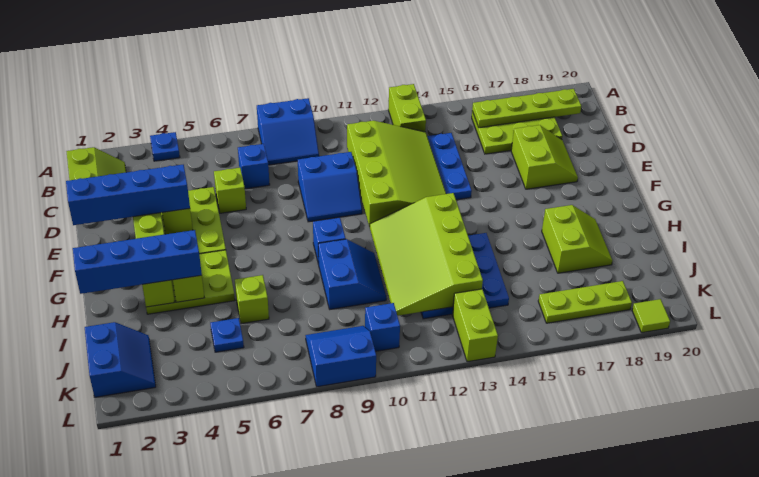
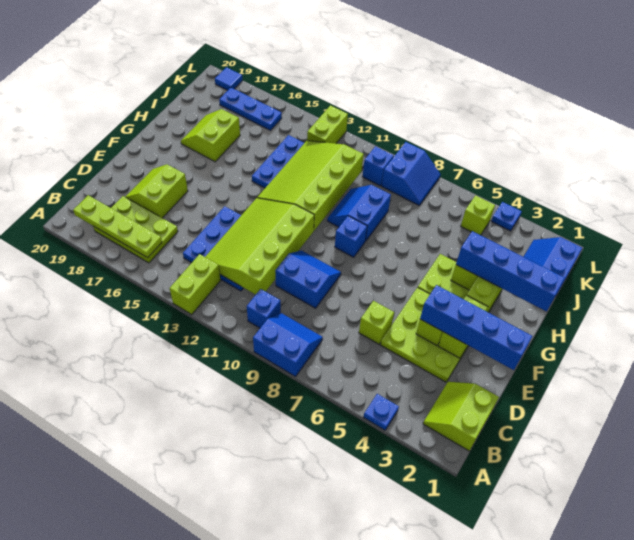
blue brick C7 level 1 -> blue brick B10 level 1
lime slope G11:J13 level 2 top 13 -> lime slope G11:J13 level 2 top 11
lime brick I6 level 1 -> lime brick K5 level 1
blue plate J5 level 1 -> blue plate L4 level 1
blue slope K8:L9 level 1 top L -> blue slope K8:L9 level 1 top 9
lime plate K16:K18 level 1 -> blue plate K16:K18 level 1
lime tile L19 level 1 -> blue tile L19 level 1

